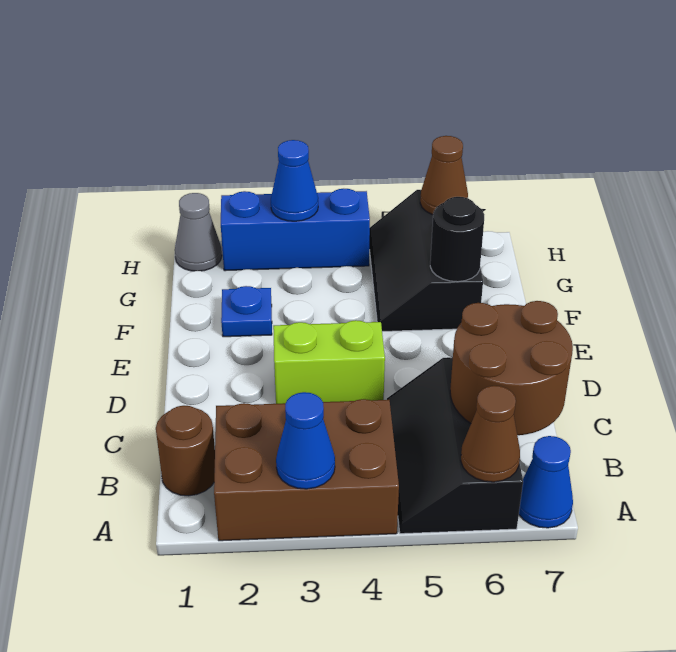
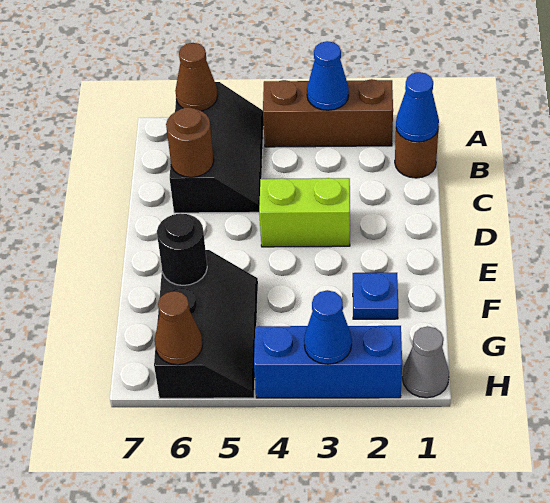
brown brick A2:B4 level 1 -> brown brick A2:A4 level 1
blue cone A7 level 1 -> blue cone B1 level 2
brown round brick B6:C7 level 2 -> brown round brick C6 level 2

